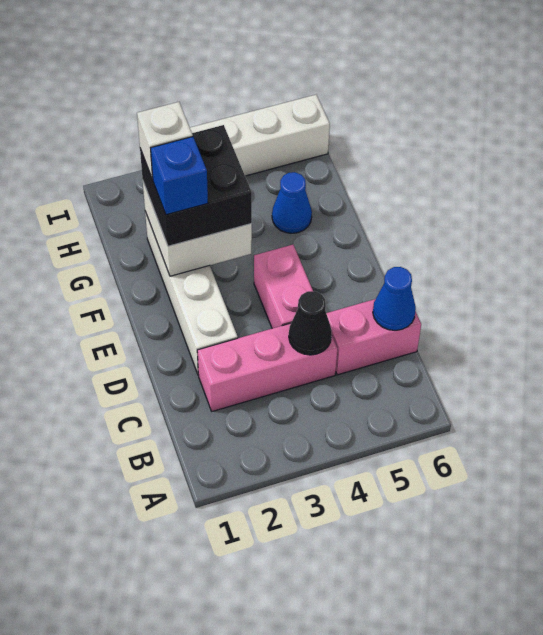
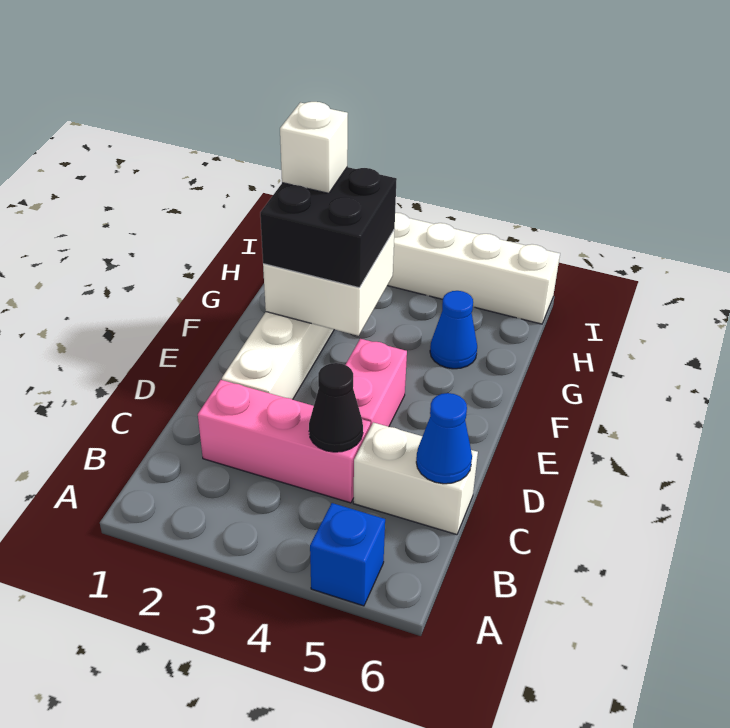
pink brick C5:C6 level 1 -> white brick C5:C6 level 1
blue brick F2 level 4 -> blue brick A5 level 1

